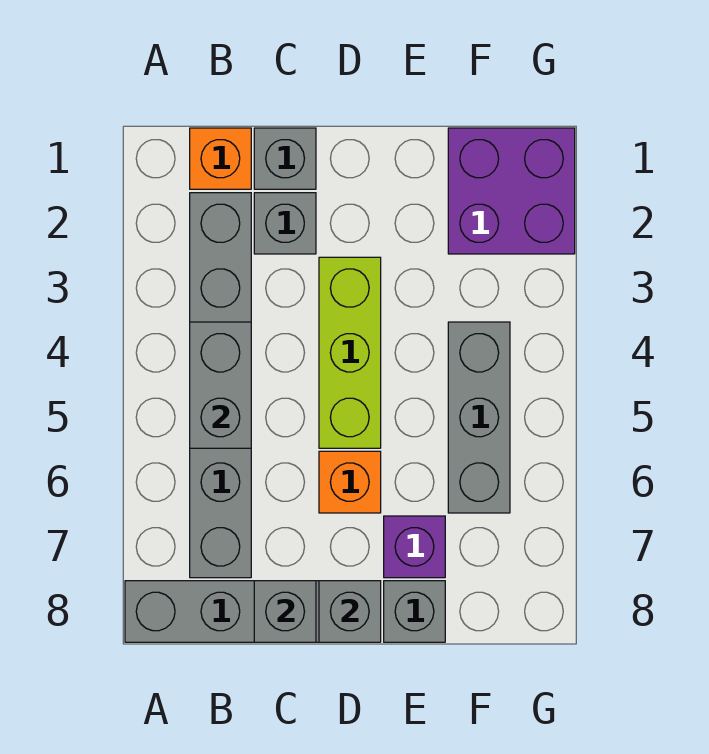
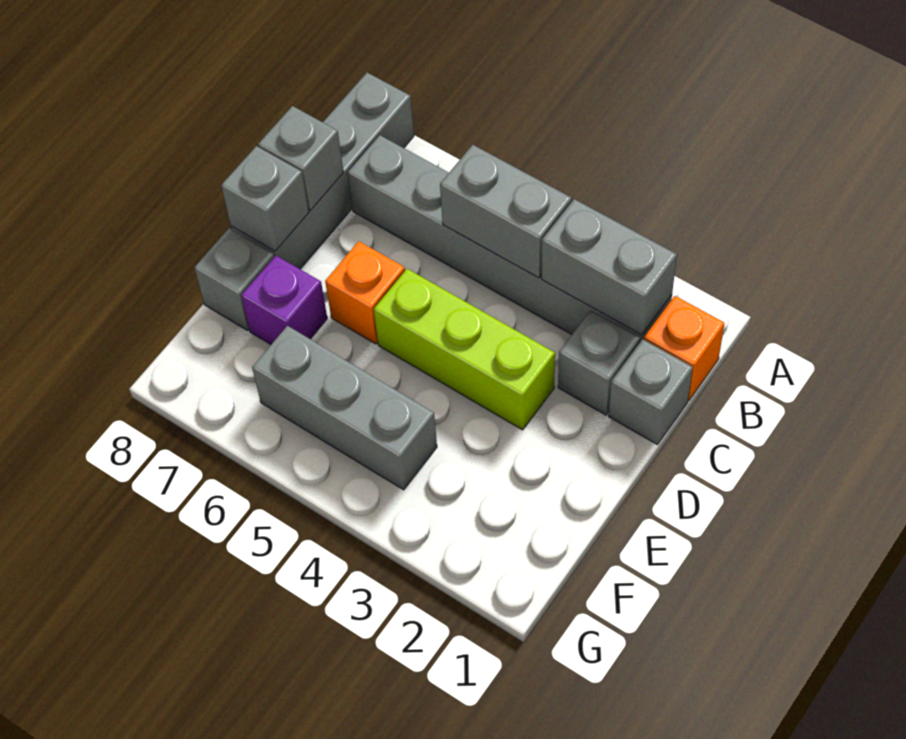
none -> grey brick B2:B3 level 2
purple brick F1:G2 level 1 -> none

